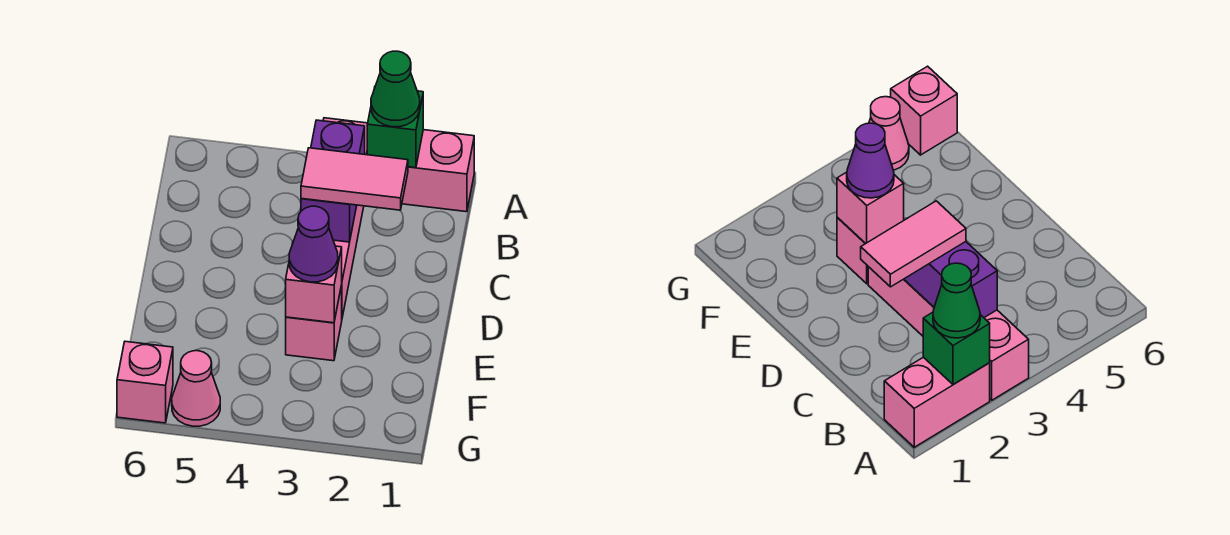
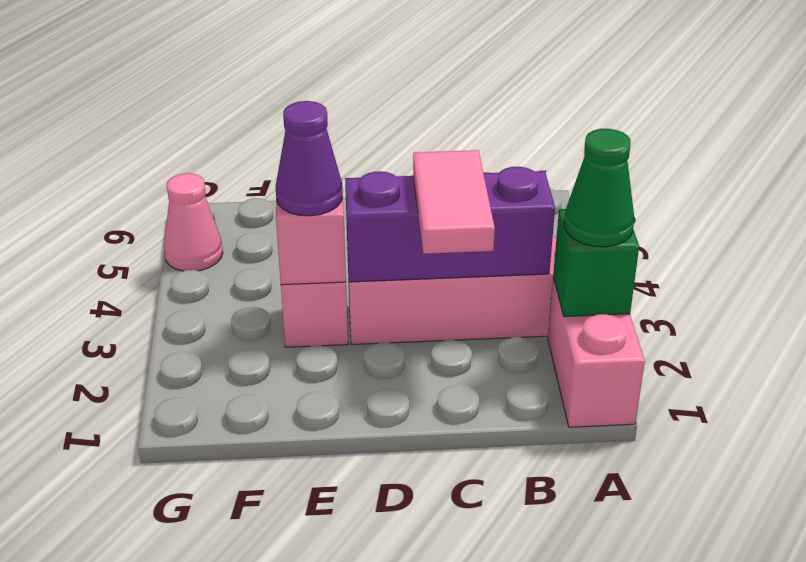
purple brick B3:C3 level 2 -> purple brick B3:D3 level 2
pink brick G6 level 1 -> none

